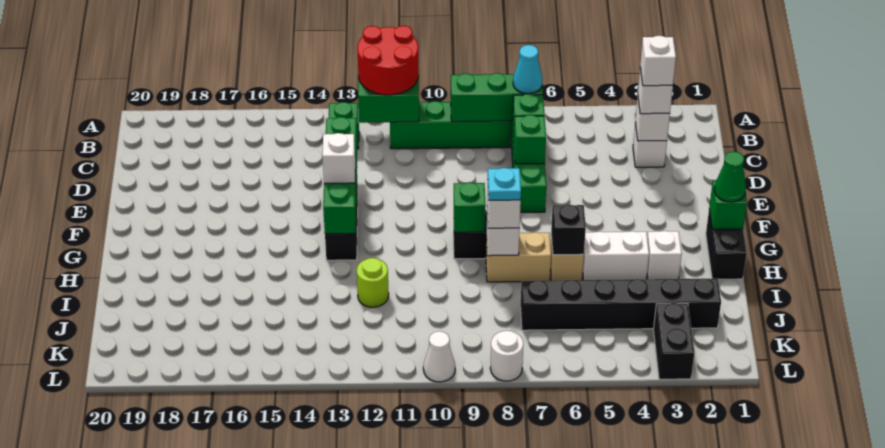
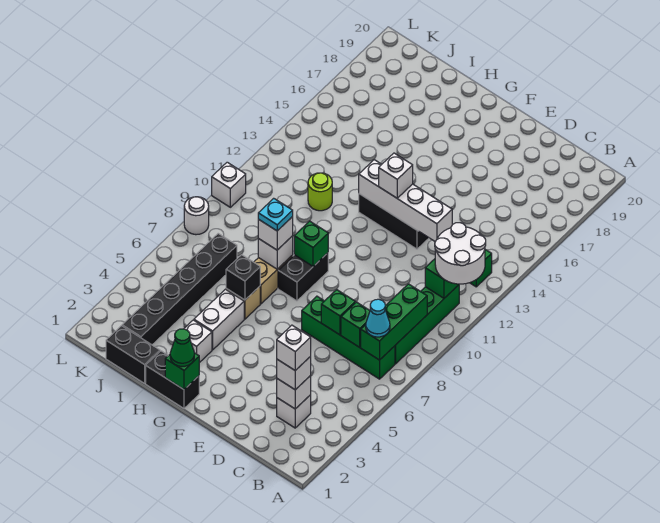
red round brick A11:B12 level 3 -> white round brick A11:B12 level 3
green brick D13:G13 level 2 -> white brick D13:G13 level 2
black brick K3:L3 level 1 -> black brick I1:J1 level 1
white cone L10 level 1 -> white brick L10 level 1

